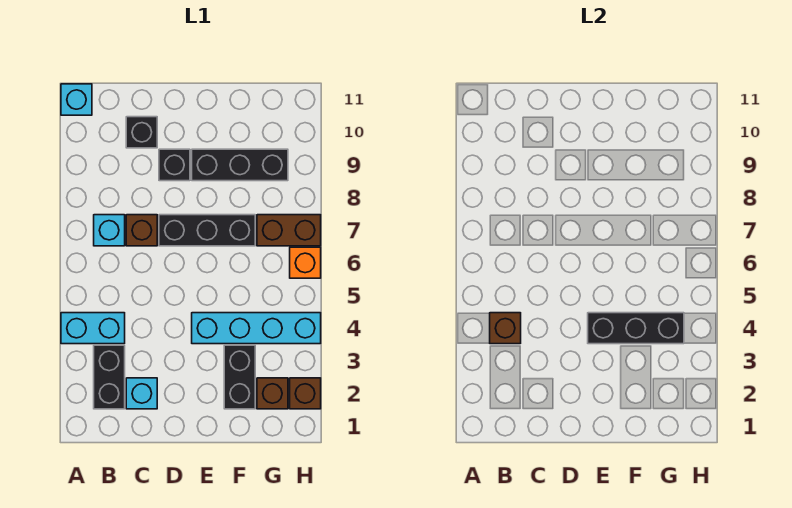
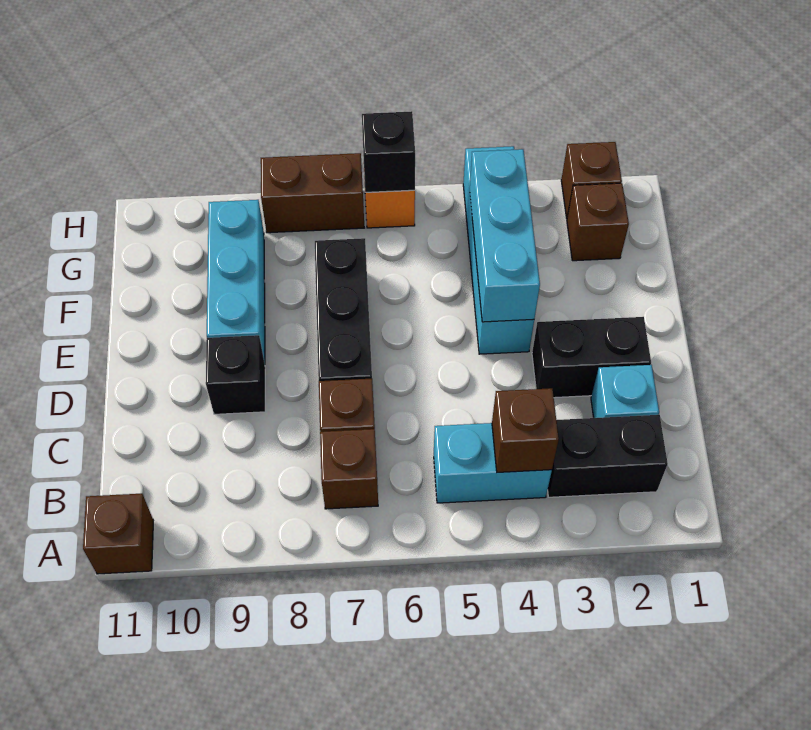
cyan brick A4:B4 level 1 -> cyan brick B4:B5 level 1
cyan brick A11 level 1 -> brown brick A11 level 1
cyan brick B7 level 1 -> brown brick B7 level 1
black brick C10 level 1 -> black brick H6 level 2
black brick E4:G4 level 2 -> cyan brick E4:G4 level 2
black brick E9:G9 level 1 -> cyan brick E9:G9 level 1
black brick F2:F3 level 1 -> black brick D2:D3 level 1
brown brick G7:H7 level 1 -> brown brick H7:H8 level 1

